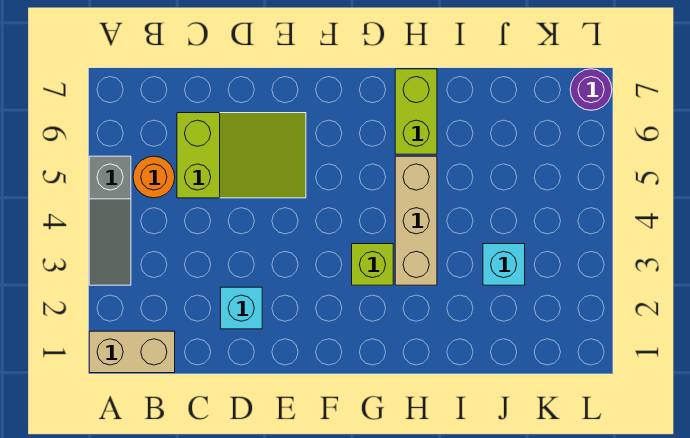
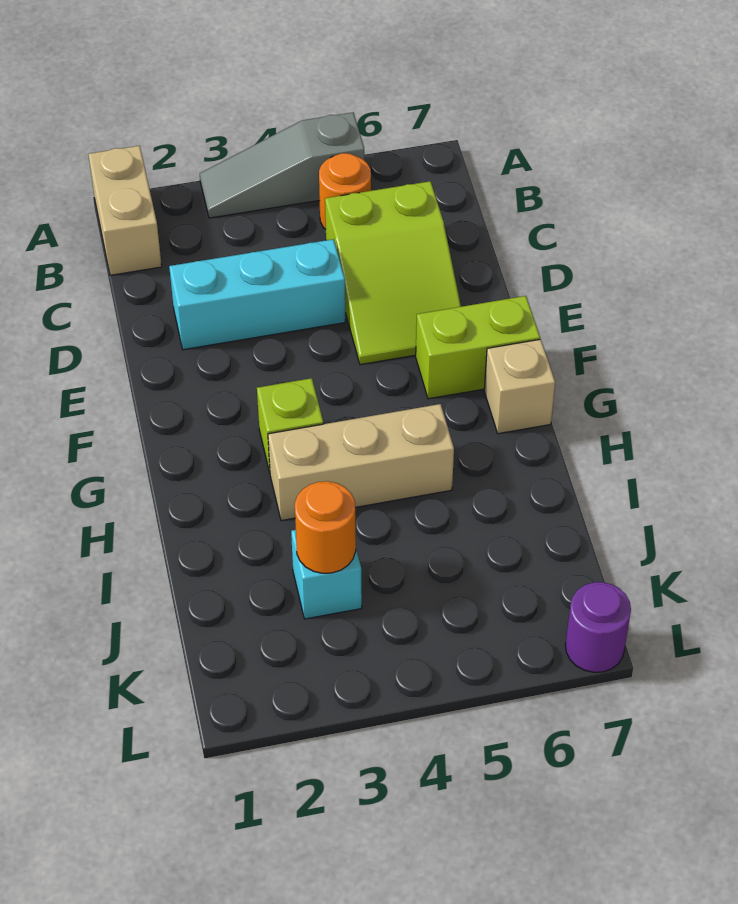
cyan brick D2 level 1 -> cyan brick D2:D4 level 1
none -> tan brick G7 level 1
lime brick H6:H7 level 1 -> lime brick F6:F7 level 1
none -> orange round brick J3 level 2

